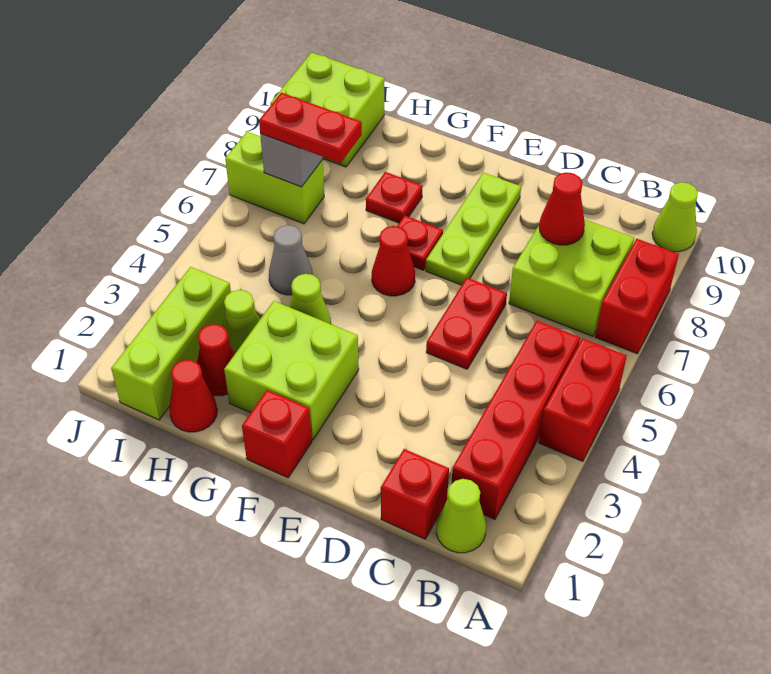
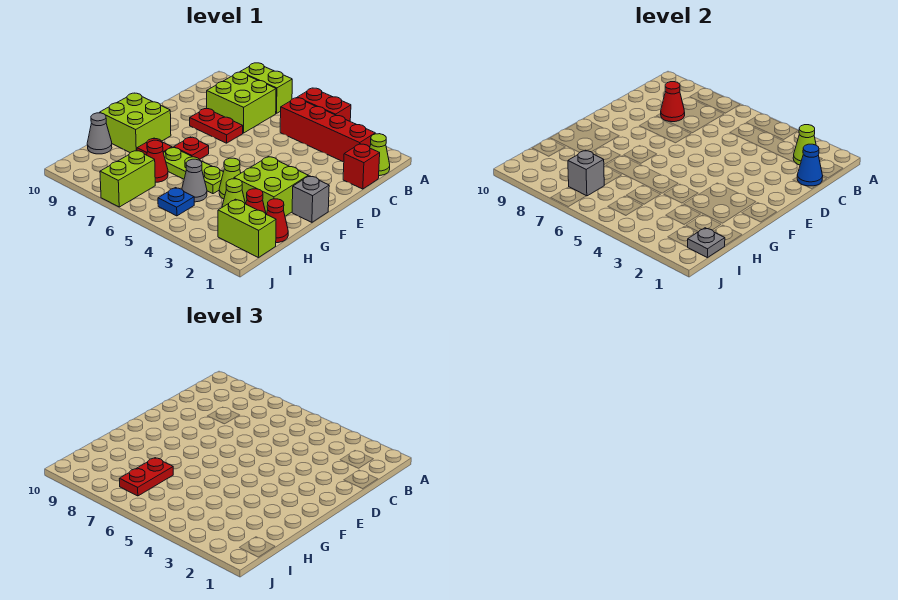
red brick A7:A8 level 1 -> lime brick A7:A8 level 1
lime cone A10 level 1 -> lime cone B2 level 2
none -> blue cone C1 level 2
red plate D5:D6 level 1 -> red plate D7:D8 level 1
lime plate E7:E9 level 1 -> lime plate G5:G7 level 1
red brick F1 level 1 -> grey brick F1 level 1
red cone F6 level 1 -> red cone H7 level 1
none -> grey cone H10 level 1
lime brick I1:I3 level 1 -> lime brick I1:I2 level 1
none -> grey plate I1 level 2
none -> blue plate I5 level 1
lime brick I9:J10 level 1 -> lime brick F9:G10 level 1

